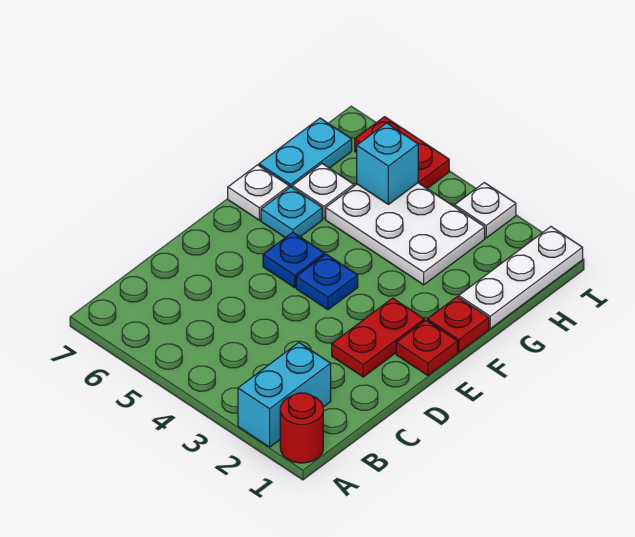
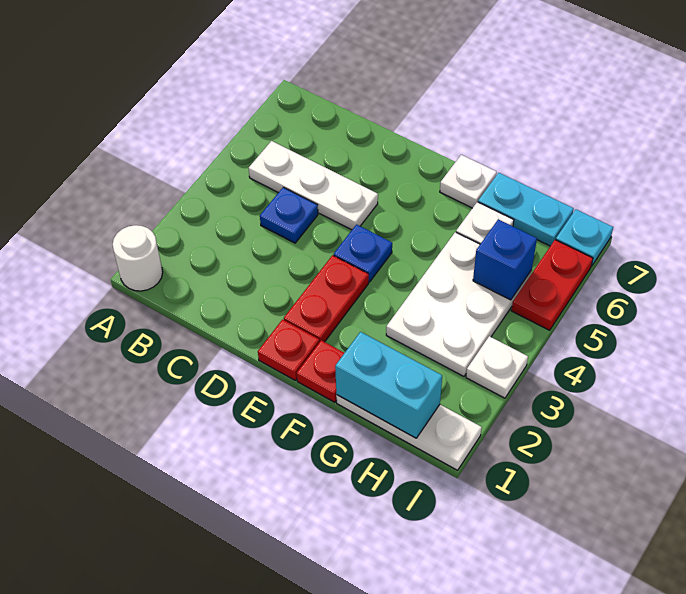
red round brick A1 level 1 -> white round brick A1 level 1
cyan brick A2:B2 level 1 -> cyan brick G1:H1 level 2
none -> white plate B5:D5 level 1
red plate D2:E2 level 1 -> red plate E2:E3 level 1
blue plate E5 level 1 -> blue plate C4 level 1
cyan plate F6 level 1 -> cyan plate I7 level 1
cyan brick H5 level 2 -> blue brick H5 level 2

